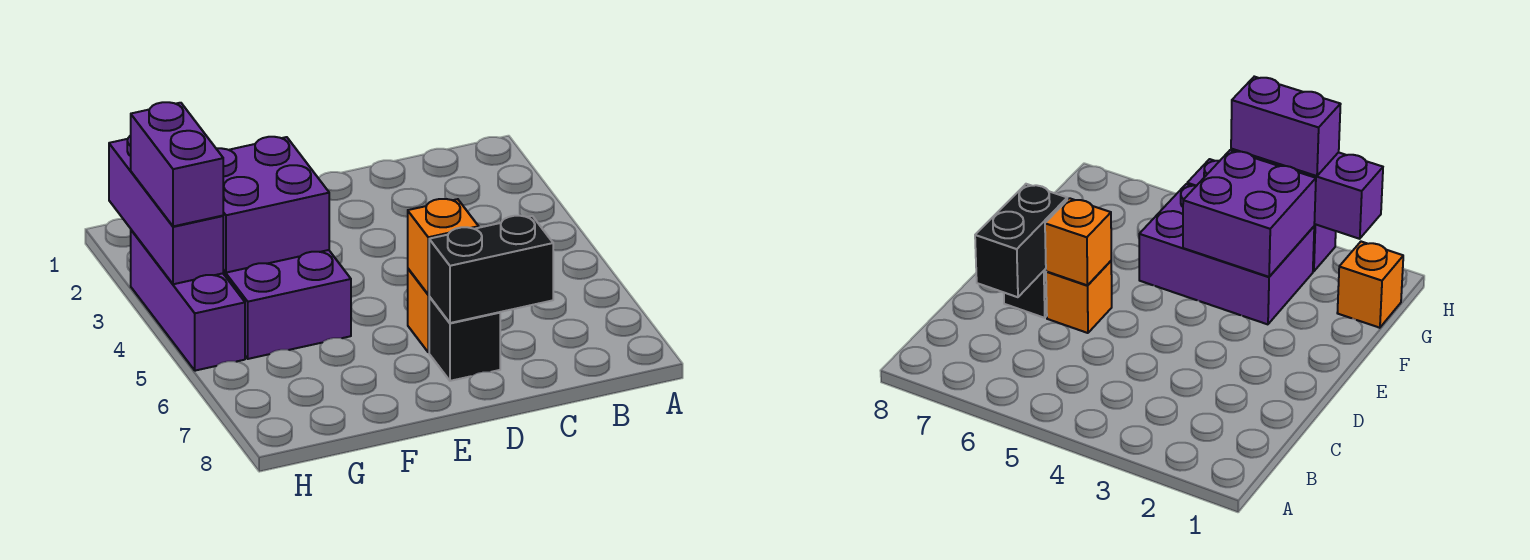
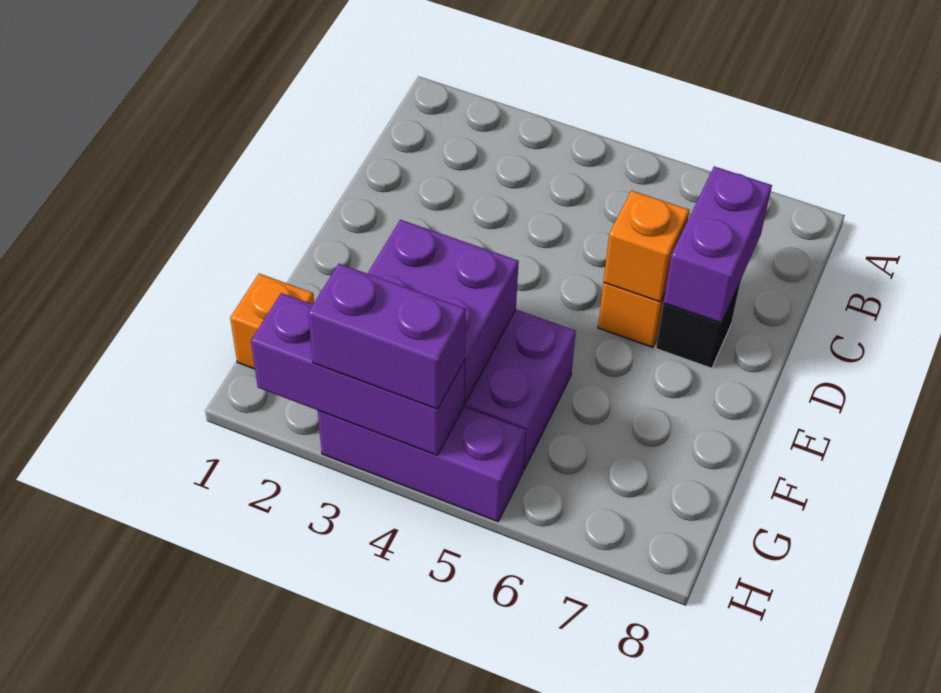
black brick C7:D7 level 2 -> purple brick C7:D7 level 2

